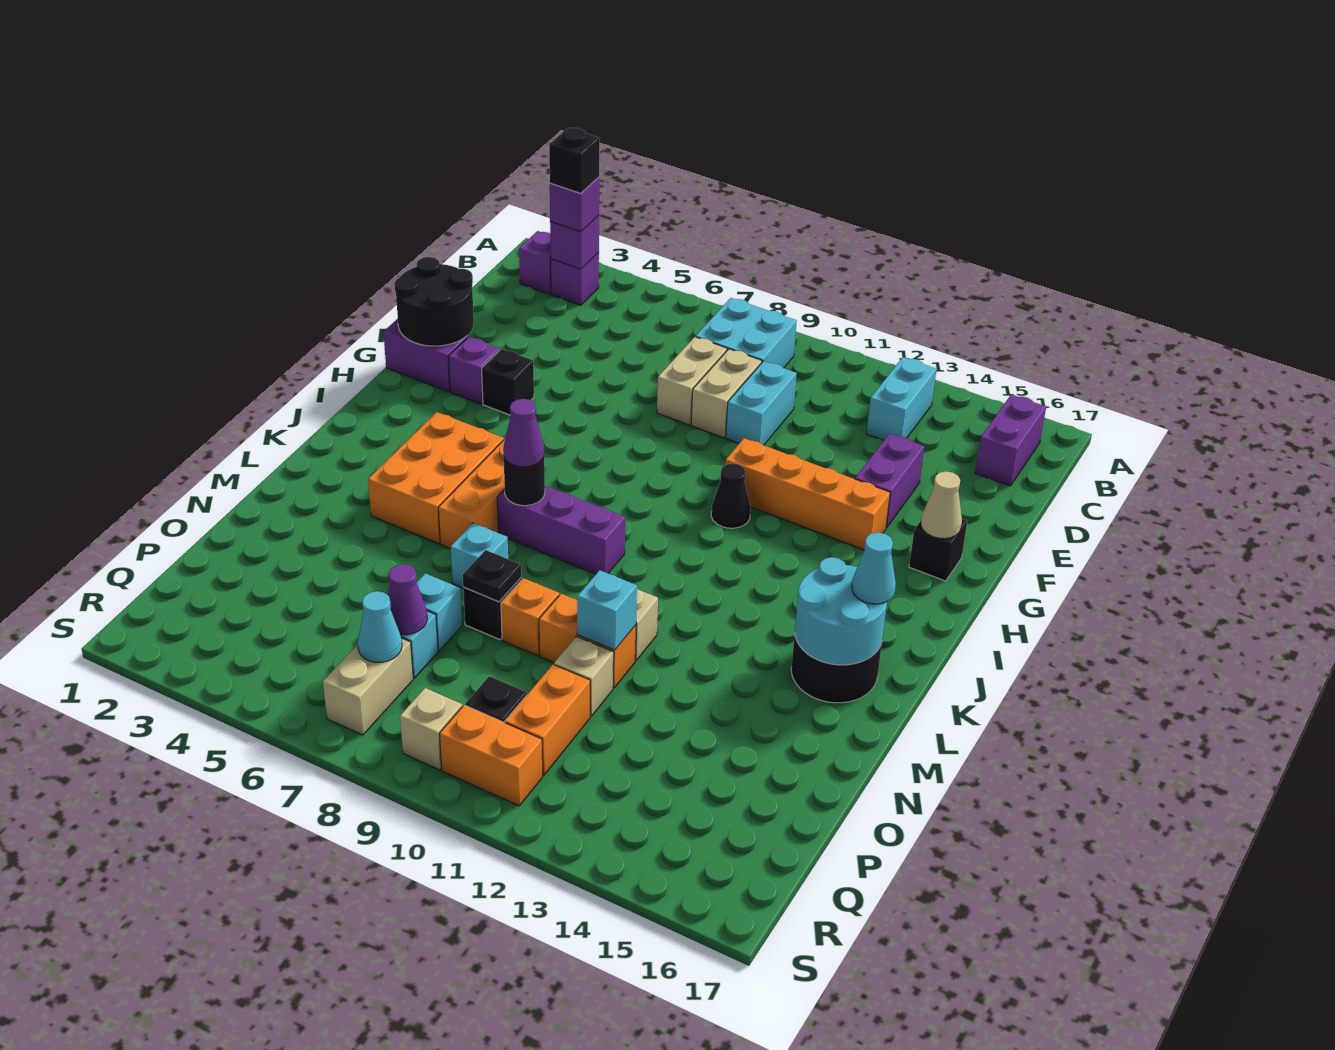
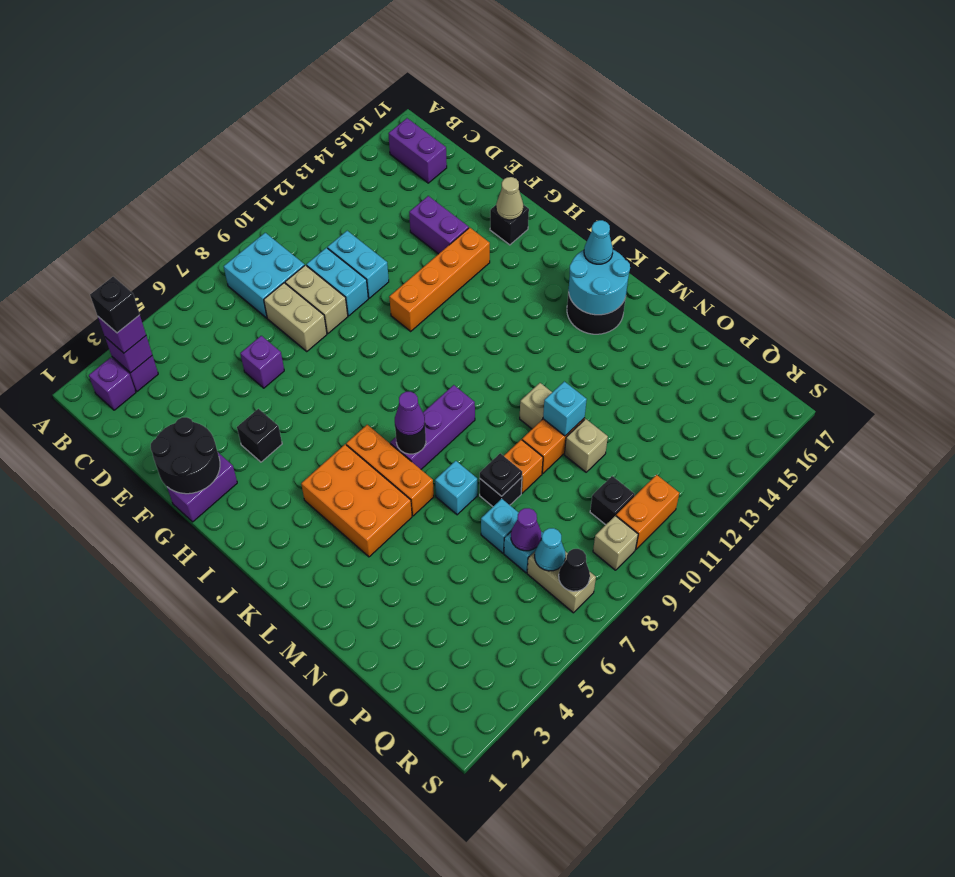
cyan brick B13:C13 level 1 -> cyan brick D11:E11 level 1
purple brick G3 level 1 -> purple brick E6 level 1
black cone H11 level 1 -> black cone R7 level 2
orange brick P11:Q11 level 1 -> none

